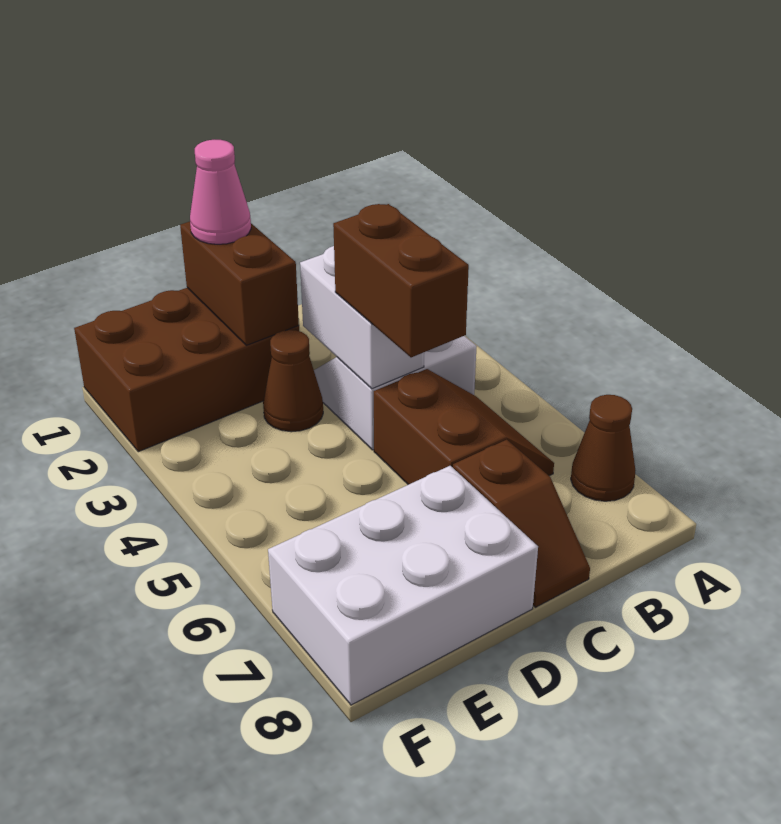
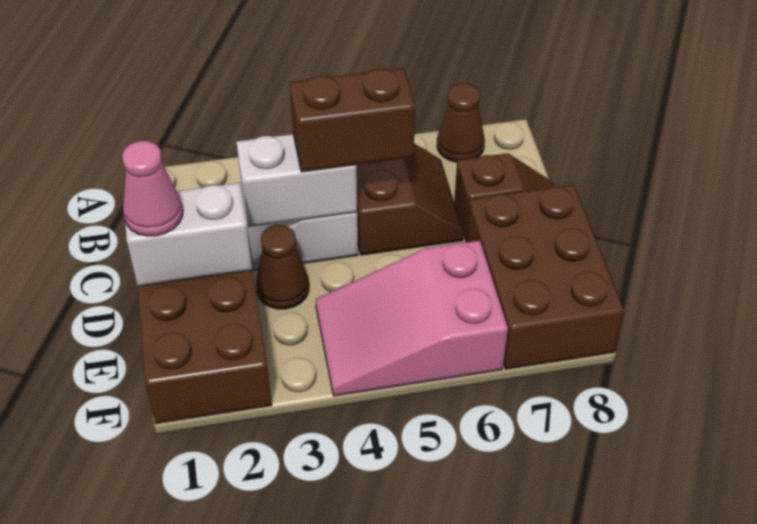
brown slope B5:C6 level 1 top C -> brown slope B5:C6 level 1 top 5
brown brick D1:D2 level 2 -> white brick D1:D2 level 2
white brick D7:F8 level 1 -> brown brick D7:F8 level 1
none -> pink slope E4:F6 level 1 top 6

